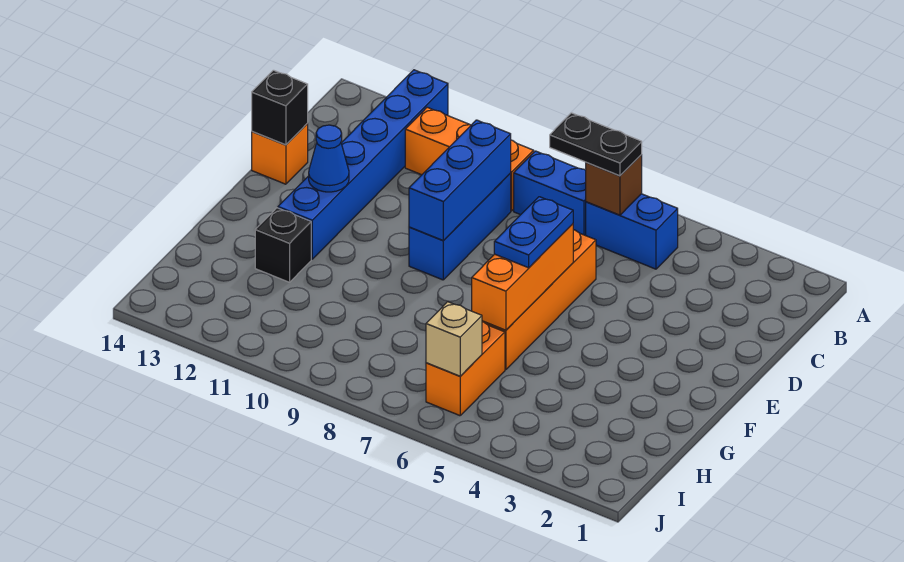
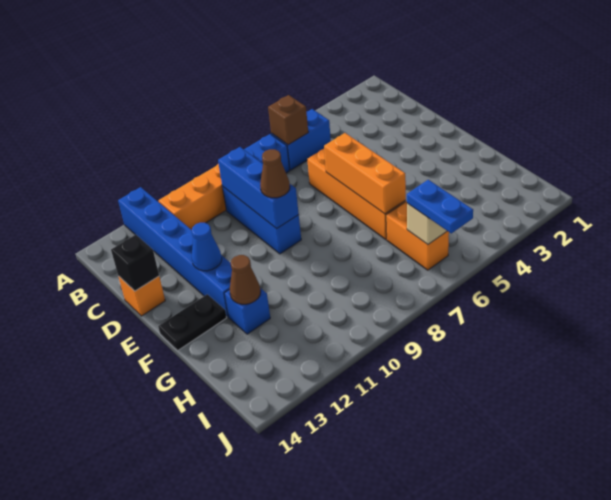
black plate B6:B7 level 3 -> black plate F13:F14 level 1
blue plate E6:F6 level 3 -> blue plate I6:J6 level 3
none -> brown cone E9 level 3
black brick G12 level 1 -> blue brick G12 level 1
none -> brown cone G12 level 2

